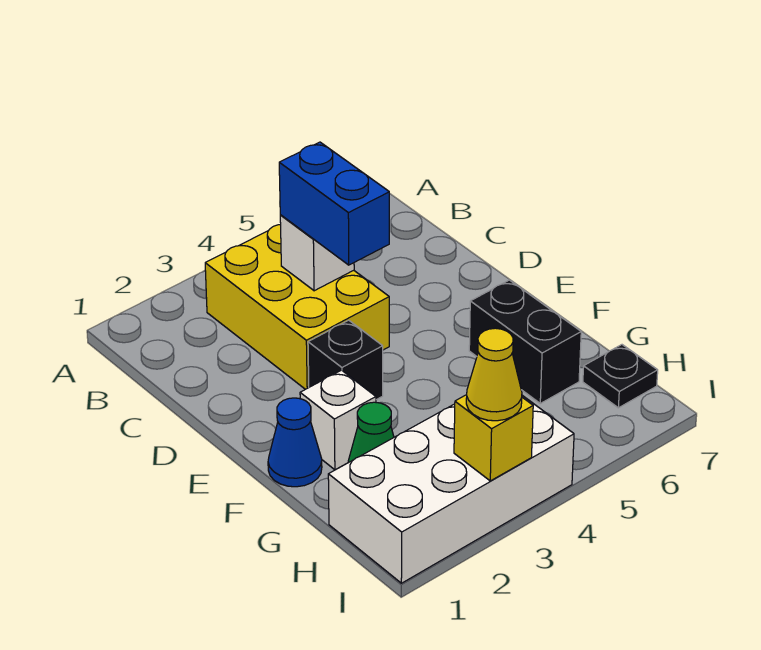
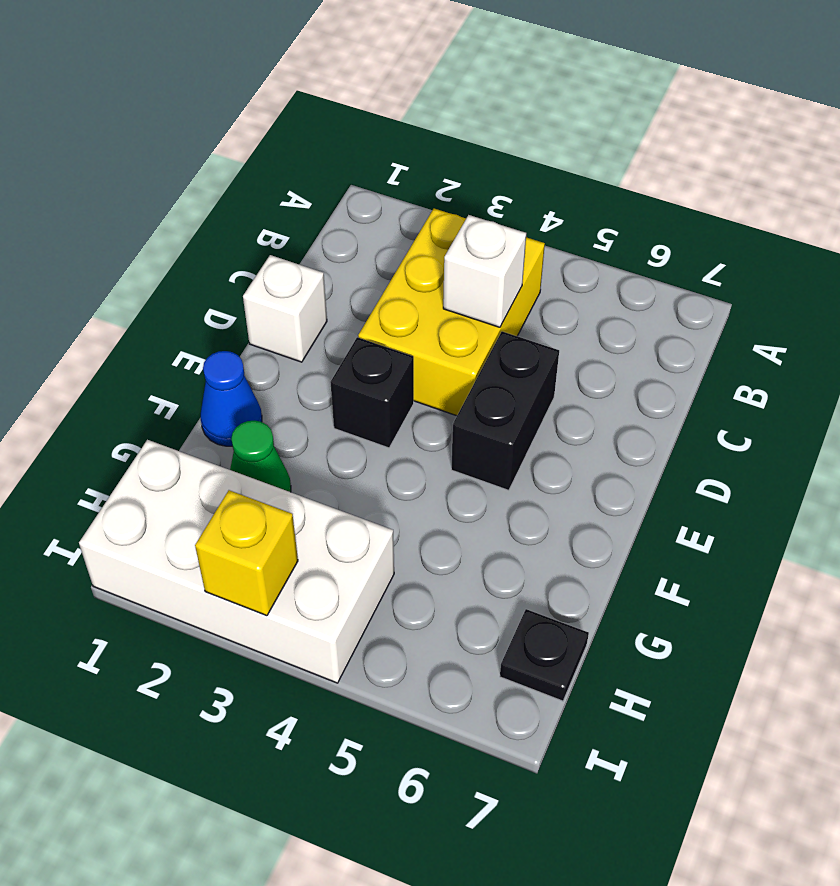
blue brick C4:D4 level 3 -> none
white brick F2 level 1 -> white brick D1 level 1
black brick F6:G6 level 1 -> black brick D5:E5 level 1
yellow cone I3 level 3 -> none

